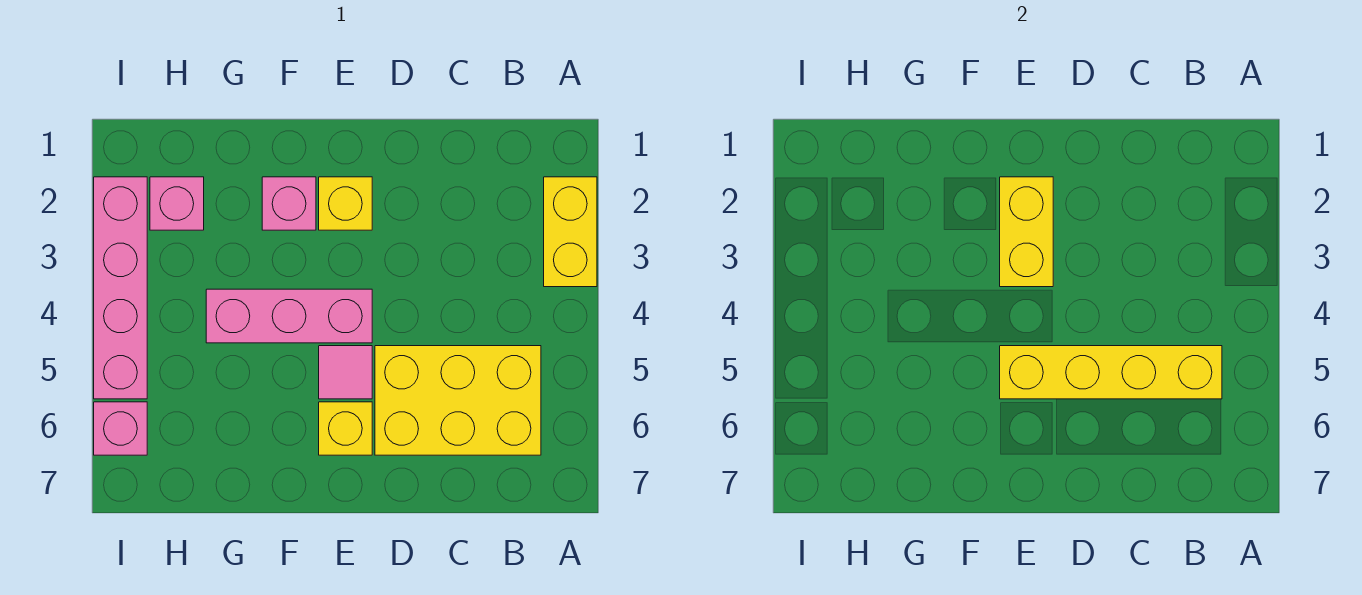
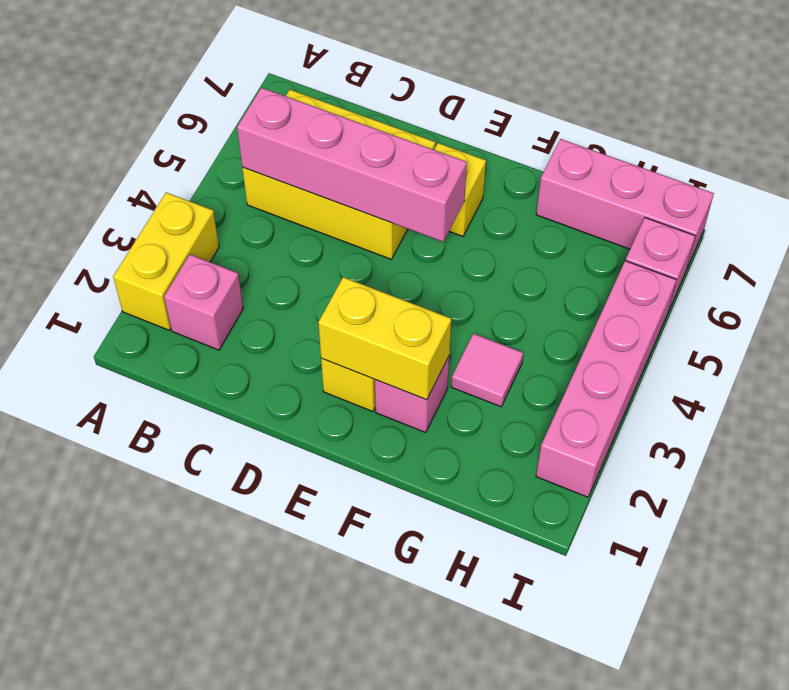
yellow brick B5:E5 level 2 -> pink brick B5:E5 level 2
yellow brick E2:E3 level 2 -> yellow brick E2:F2 level 2
pink brick E4:G4 level 1 -> pink brick G7:I7 level 1
pink tile E5 level 1 -> pink tile G3 level 1
pink brick H2 level 1 -> pink brick B2 level 1

